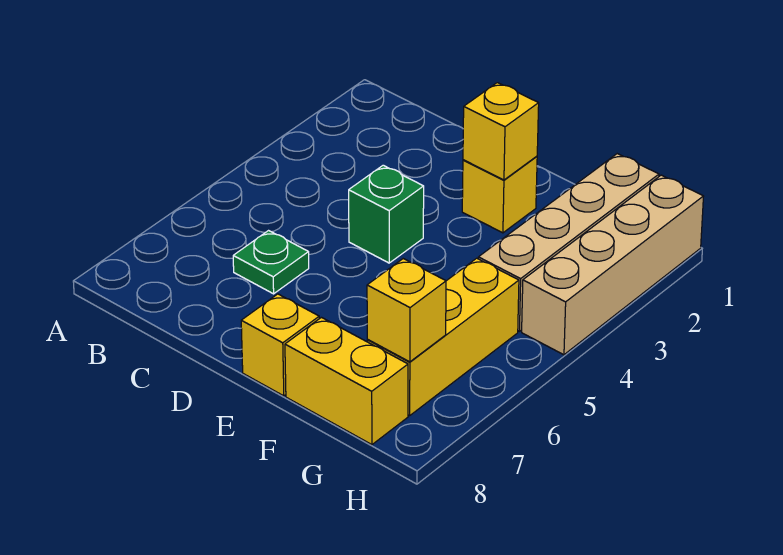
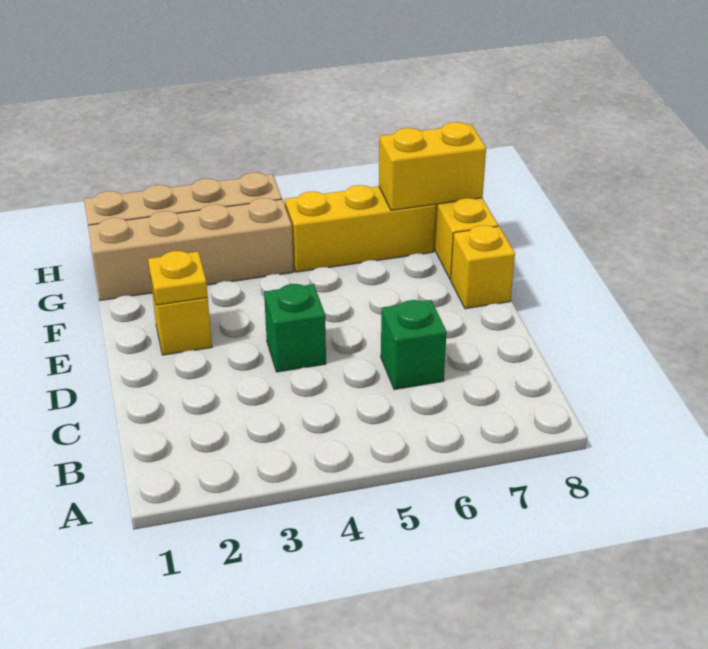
green plate C6 level 1 -> green brick C6 level 1
yellow brick E2 level 2 -> yellow plate E2 level 2
yellow brick G7 level 2 -> yellow brick G7:G8 level 2

